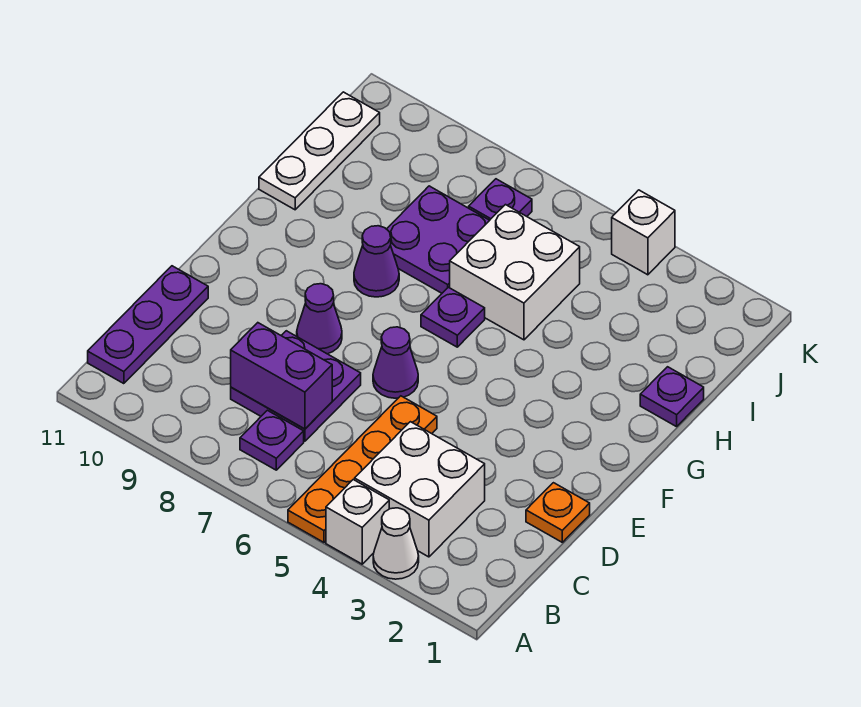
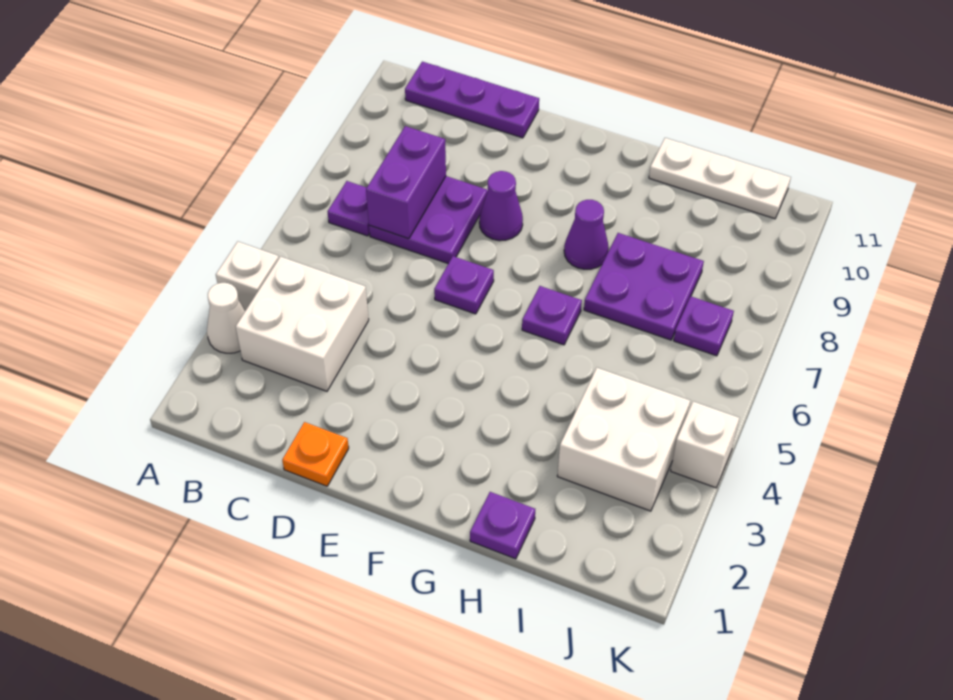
orange plate A5:D5 level 1 -> none
purple cone E6 level 1 -> purple plate E6 level 1
white brick H5:I6 level 1 -> white brick I3:J4 level 1

